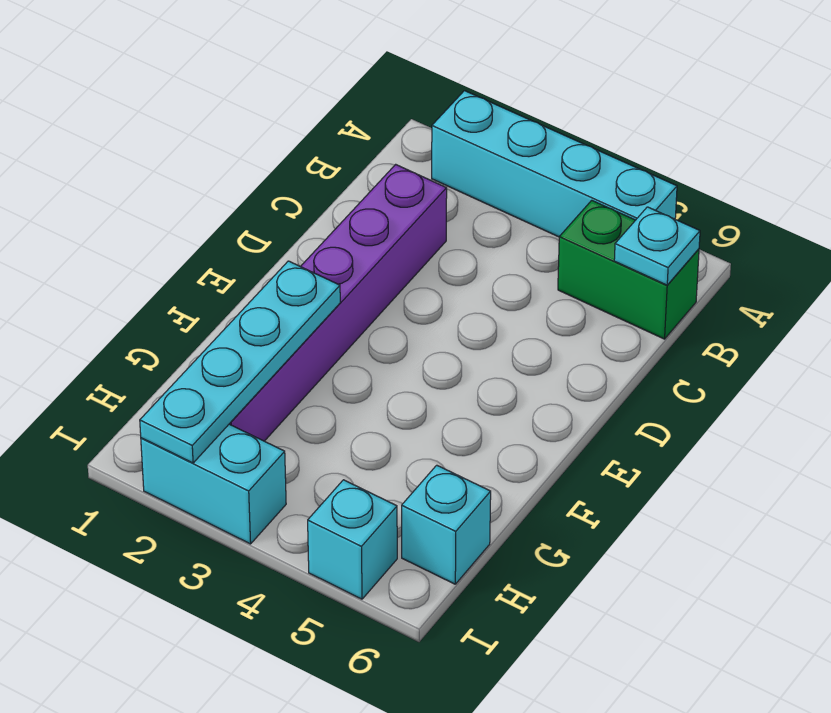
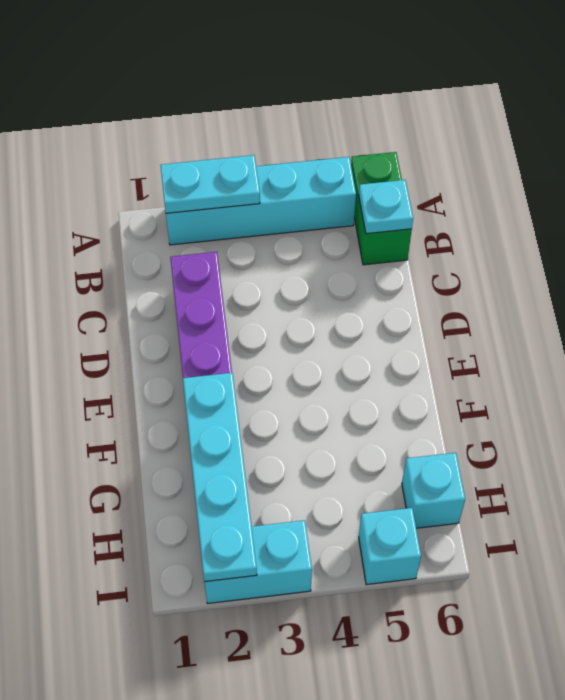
none -> cyan plate A2:A3 level 2
green brick B5:B6 level 1 -> green brick A6:B6 level 1

